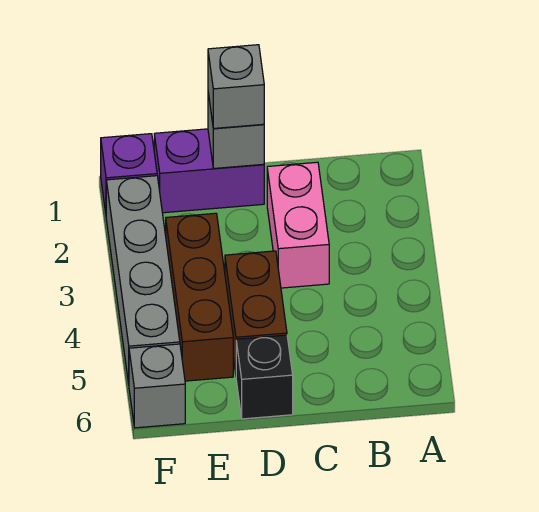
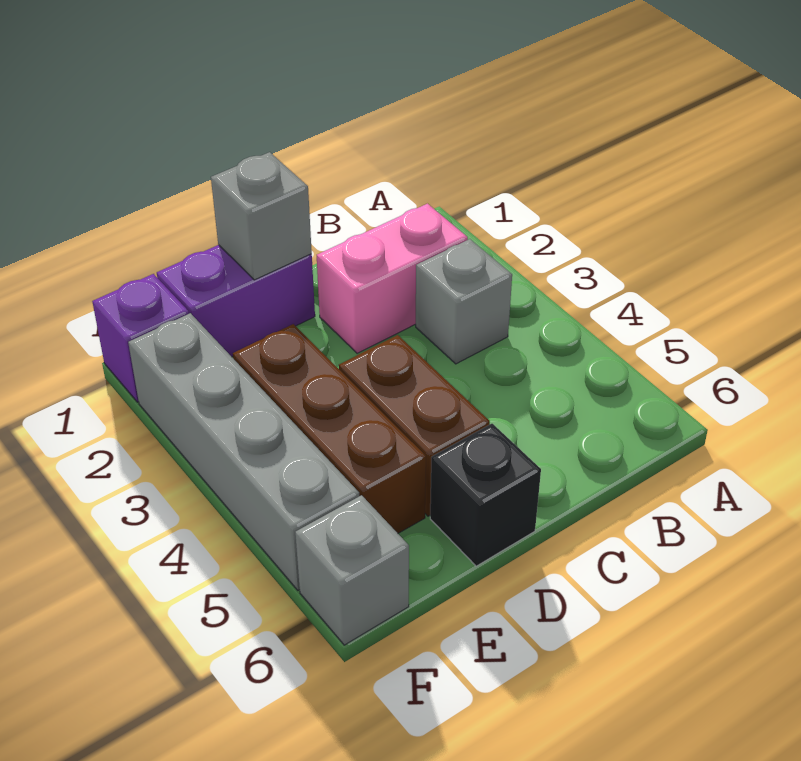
pink brick C2:C3 level 1 -> pink brick B2:C2 level 1
grey brick D1 level 3 -> grey brick B3 level 1

